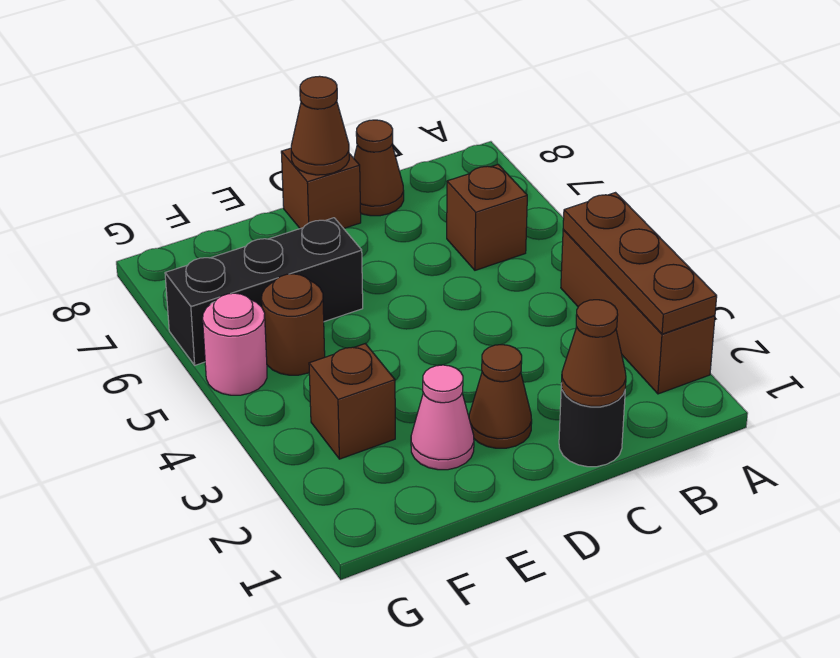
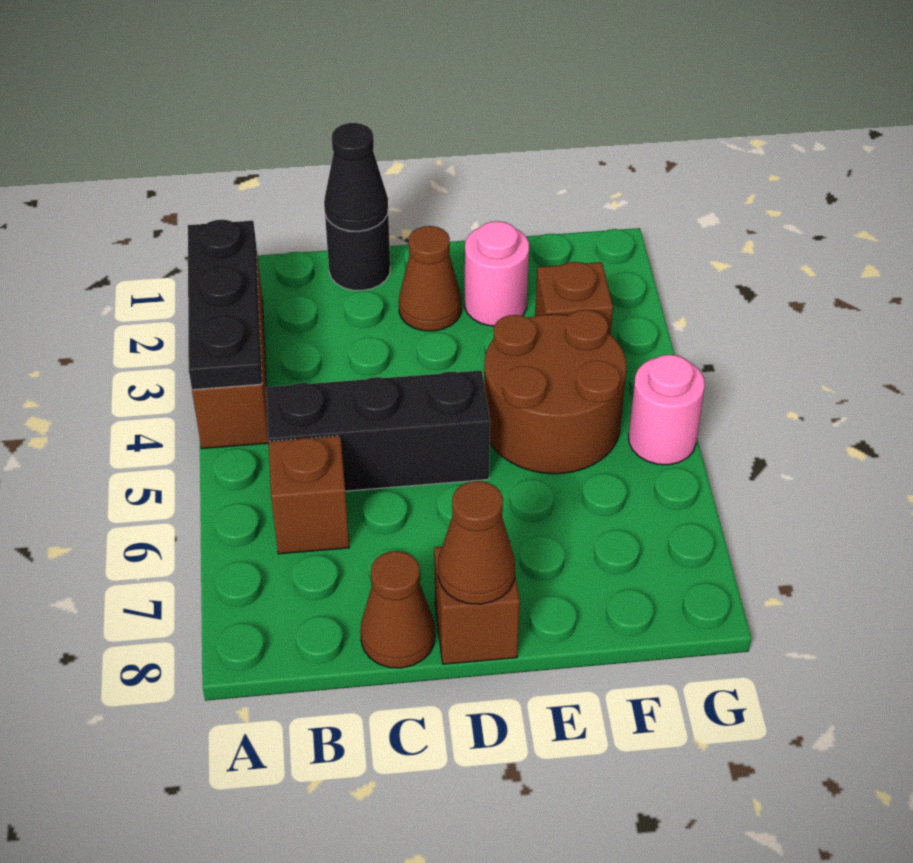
brown plate A2:A4 level 2 -> black plate A2:A4 level 2
brown cone C1 level 2 -> black cone C1 level 2
pink cone E2 level 1 -> pink round brick E2 level 1
black brick E6:G6 level 1 -> black brick B5:D5 level 1
brown round brick F5 level 1 -> brown round brick E4:F5 level 1

